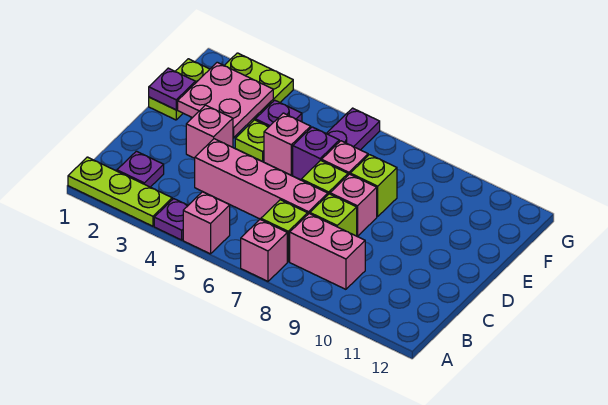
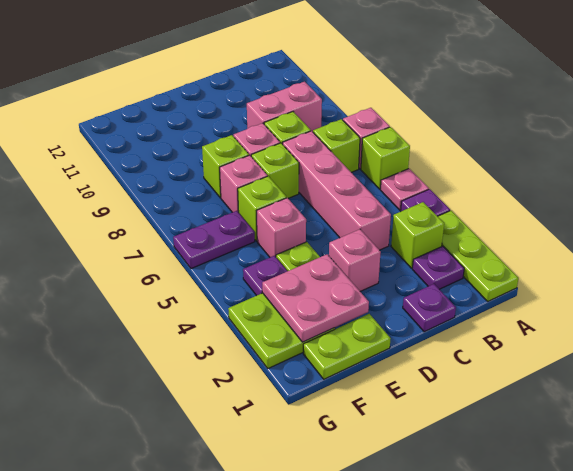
pink brick A5 level 1 -> pink plate A5 level 1
none -> lime brick A6 level 1
none -> lime brick B3 level 1
pink brick B8:B9 level 1 -> pink brick B9:C9 level 1
purple plate E1 level 2 -> purple plate C1 level 1
purple brick E6 level 1 -> lime brick E6 level 1

